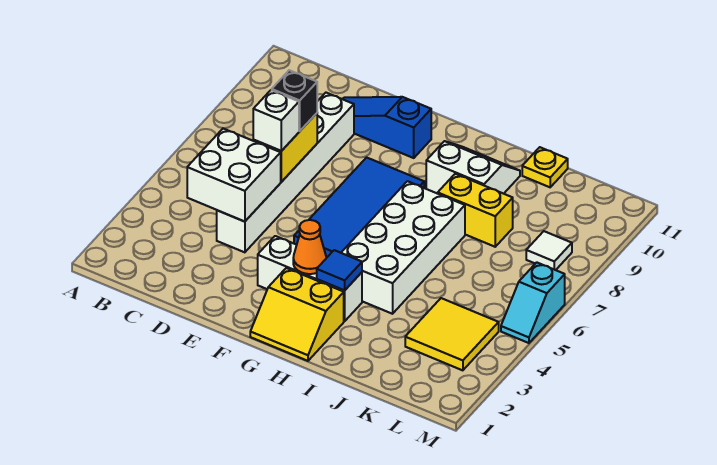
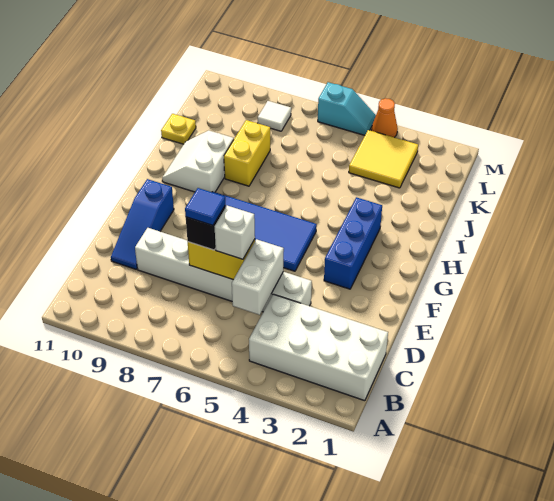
white brick C4:D5 level 2 -> white brick C5:D5 level 2
white brick F3:H3 level 1 -> blue brick F3:H3 level 1
yellow slope G1:H2 level 1 top 2 -> none
orange cone G3 level 2 -> orange cone M4 level 1
blue tile H3 level 2 -> blue tile D7 level 4
white brick H4:I7 level 1 -> white brick B1:C4 level 1

